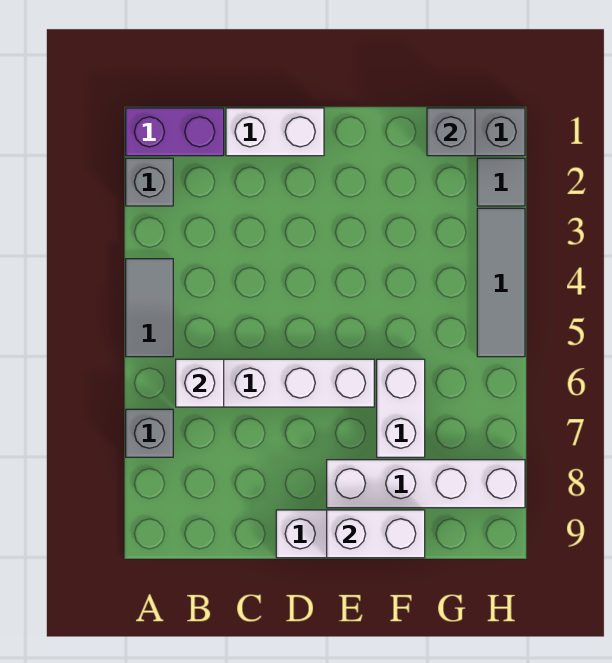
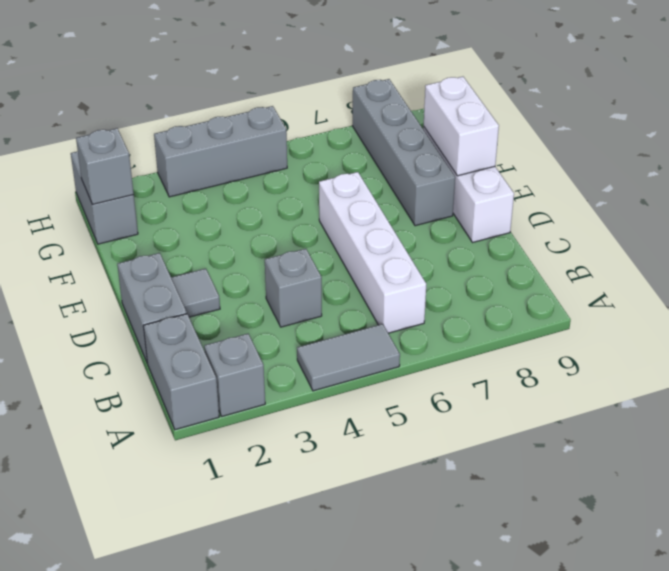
purple brick A1:B1 level 1 -> grey brick A1:B1 level 1
grey brick A7 level 1 -> grey brick C4 level 1
white brick B6 level 2 -> none
white brick C1:D1 level 1 -> grey brick C1:D1 level 1
white brick E8:H8 level 1 -> grey brick E8:H8 level 1
white brick F6:F7 level 1 -> none
grey tile H2 level 1 -> grey tile D2 level 1
grey tile H3:H5 level 1 -> grey brick H3:H5 level 1

